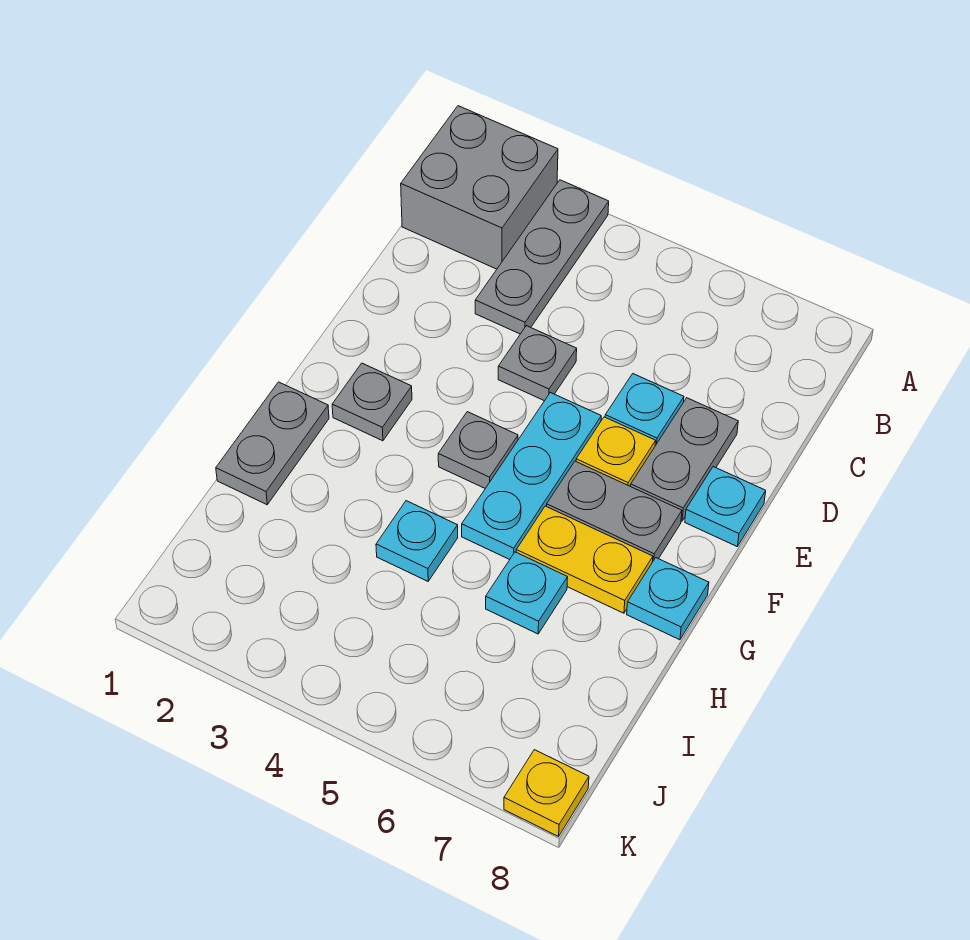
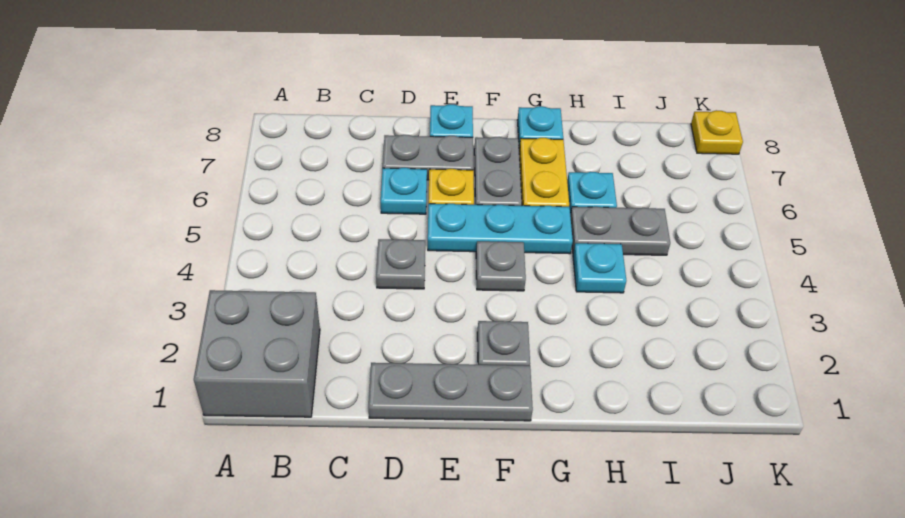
grey plate A3:C3 level 1 -> grey plate D1:F1 level 1
grey plate G1:H1 level 1 -> grey plate H5:I5 level 1

